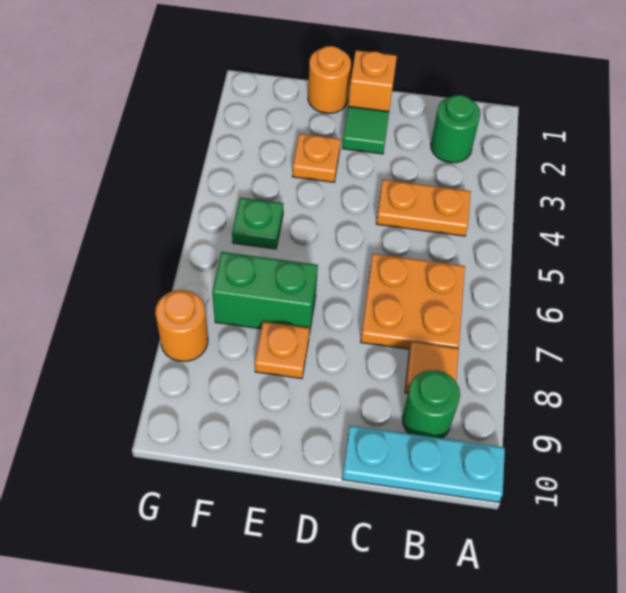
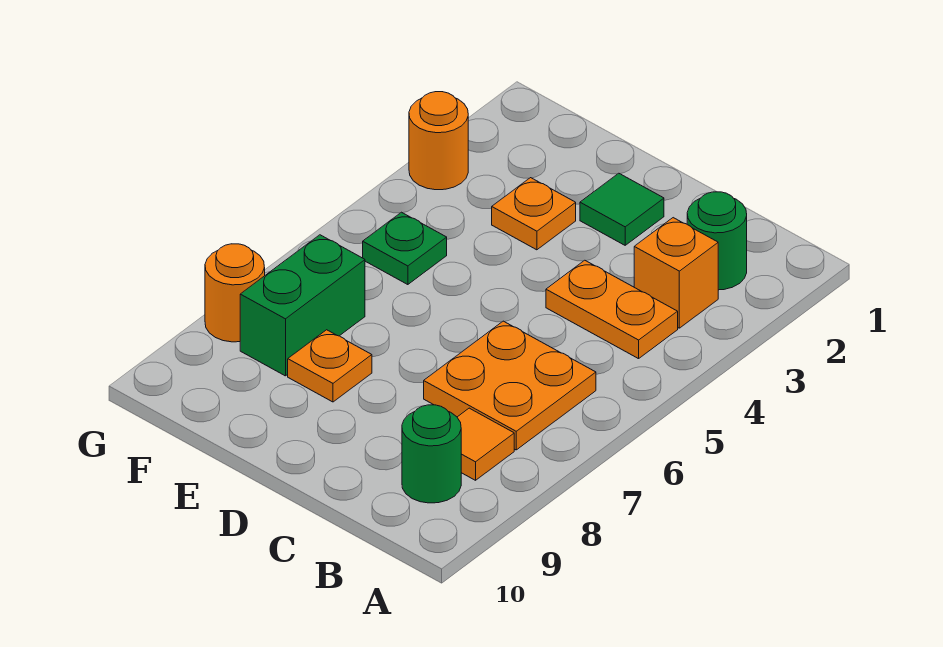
cyan plate A10:C10 level 1 -> none
orange brick D1 level 1 -> orange brick B3 level 1
orange round brick E1 level 1 -> orange round brick G3 level 1
green brick E7:F7 level 1 -> green brick F7:F8 level 1

